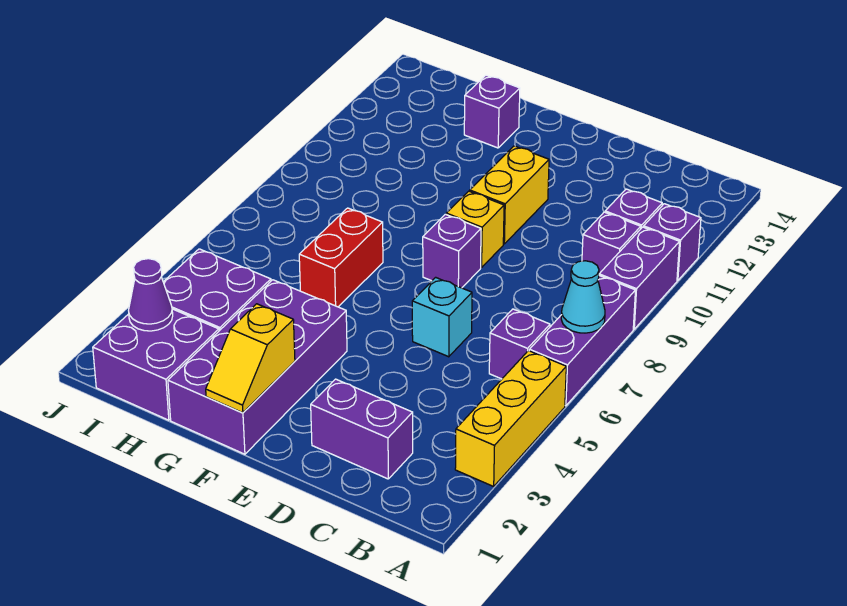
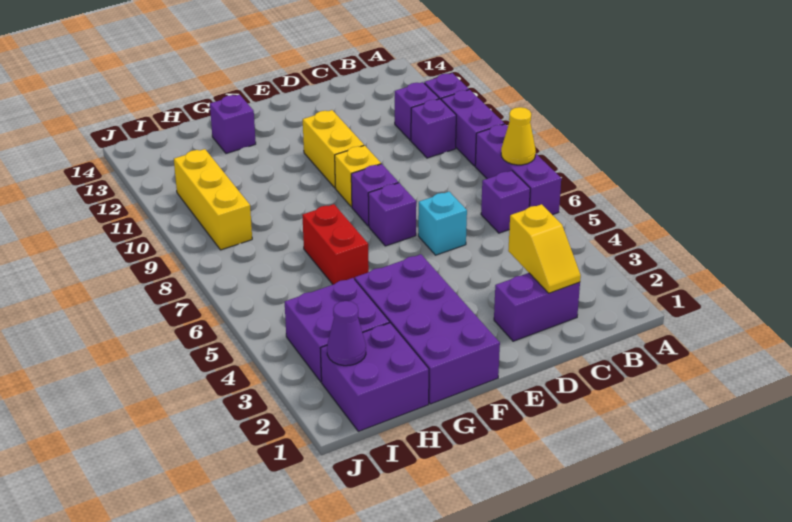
yellow brick A3:A5 level 1 -> yellow brick I9:I11 level 1
cyan cone A7 level 2 -> yellow cone A7 level 2
none -> purple brick E7 level 1
yellow slope F1:F2 level 2 top 2 -> yellow slope C2:C3 level 2 top 3

